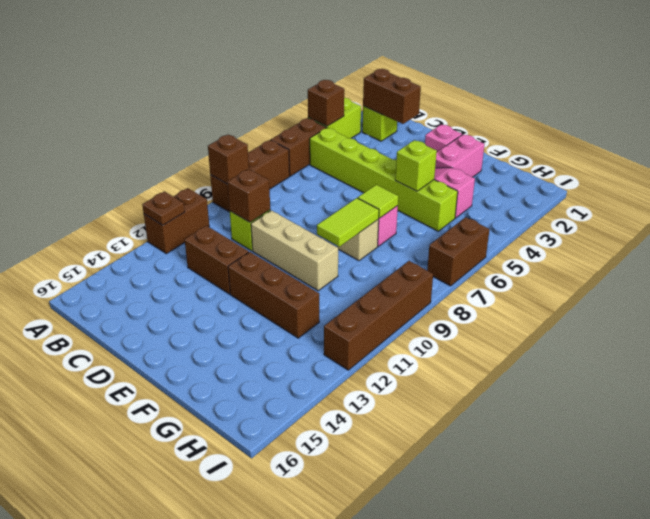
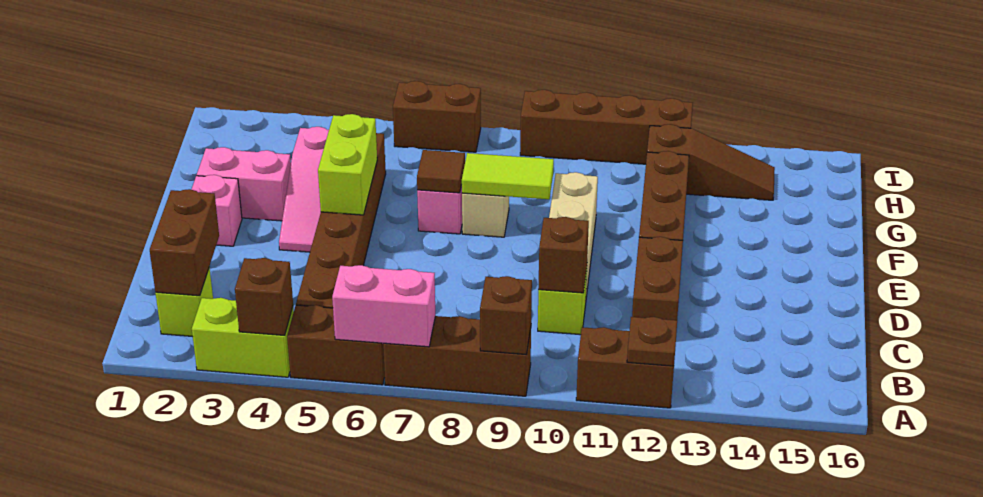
none -> pink brick A6:A7 level 2
lime brick B5:G5 level 1 -> brown brick B5:G5 level 1
lime brick F5 level 2 -> lime brick E5:F5 level 2
lime tile F7 level 2 -> brown tile F7 level 2
none -> brown slope H12:H14 level 1 top 12

